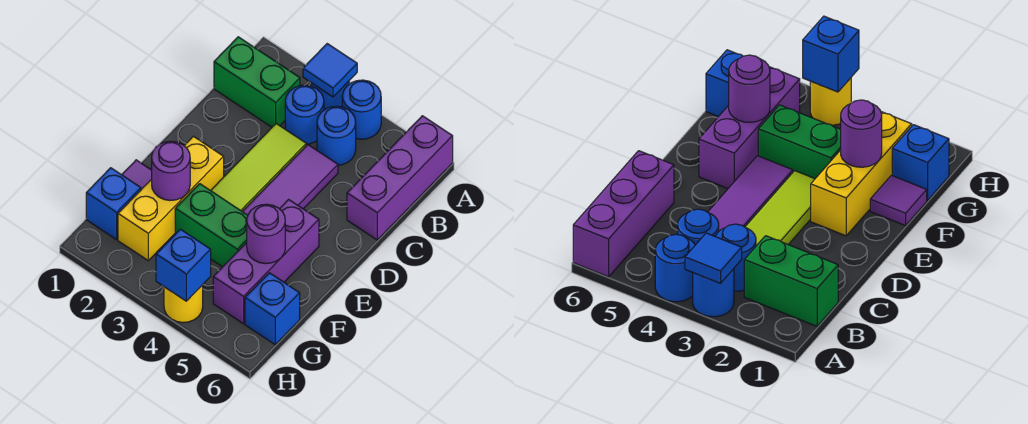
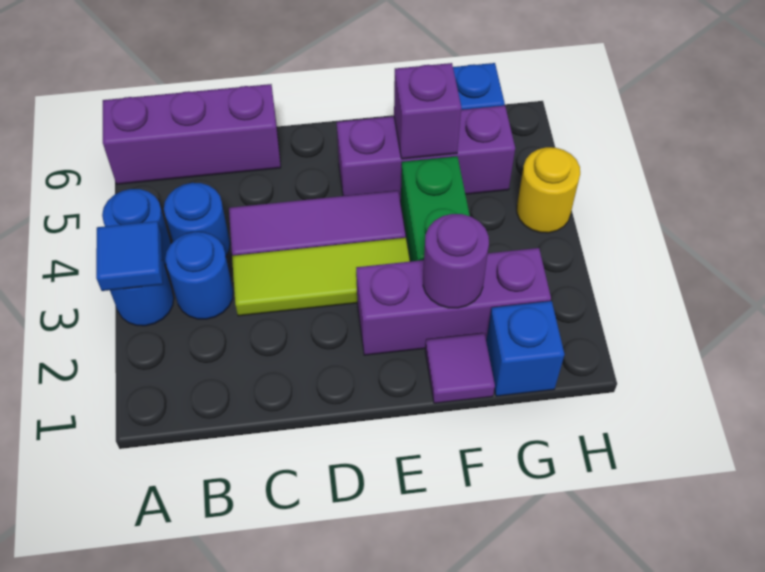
green brick B1:B2 level 1 -> none
yellow brick E2:G2 level 1 -> purple brick E2:G2 level 1
purple round brick F5 level 2 -> purple brick F5 level 2
blue brick H4 level 2 -> none

